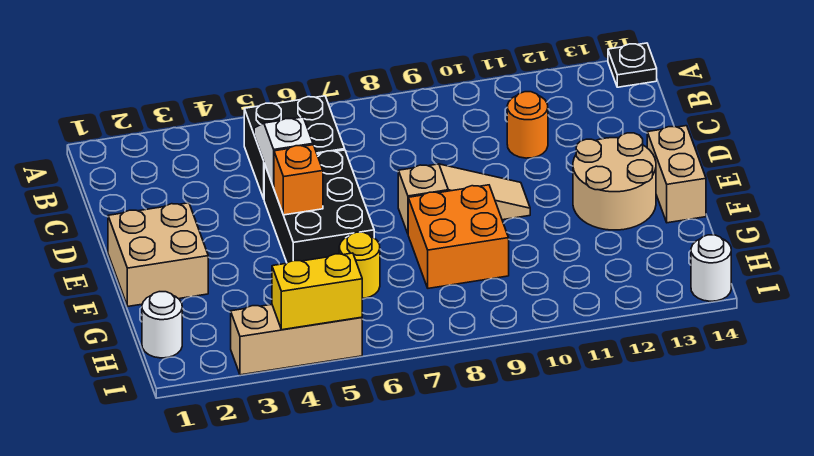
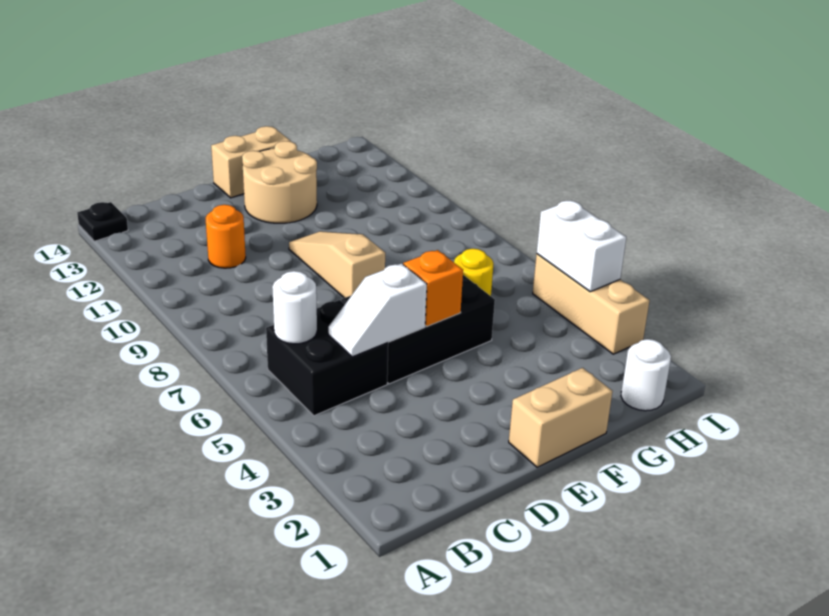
tan brick E1:F2 level 1 -> tan brick E1:F1 level 1
orange brick F8:G9 level 1 -> none
yellow brick I4:I5 level 2 -> white brick I4:I5 level 2
white round brick I14 level 1 -> white round brick B6 level 2

